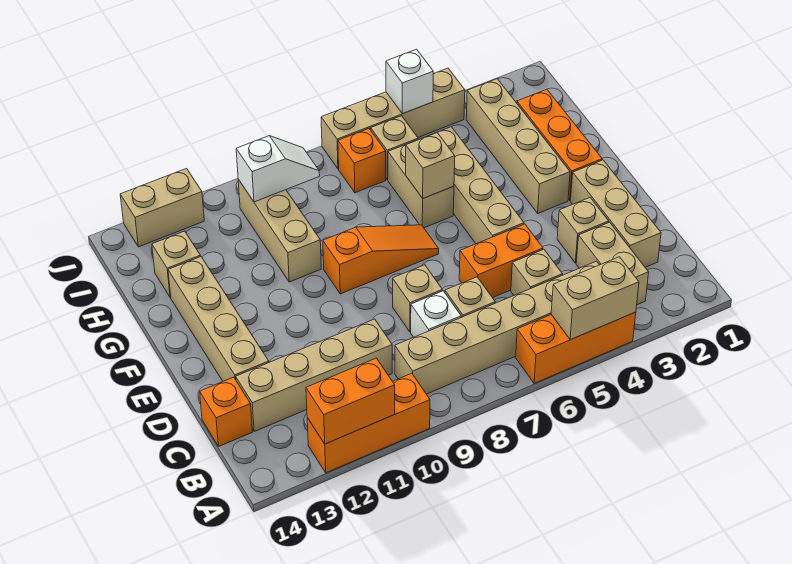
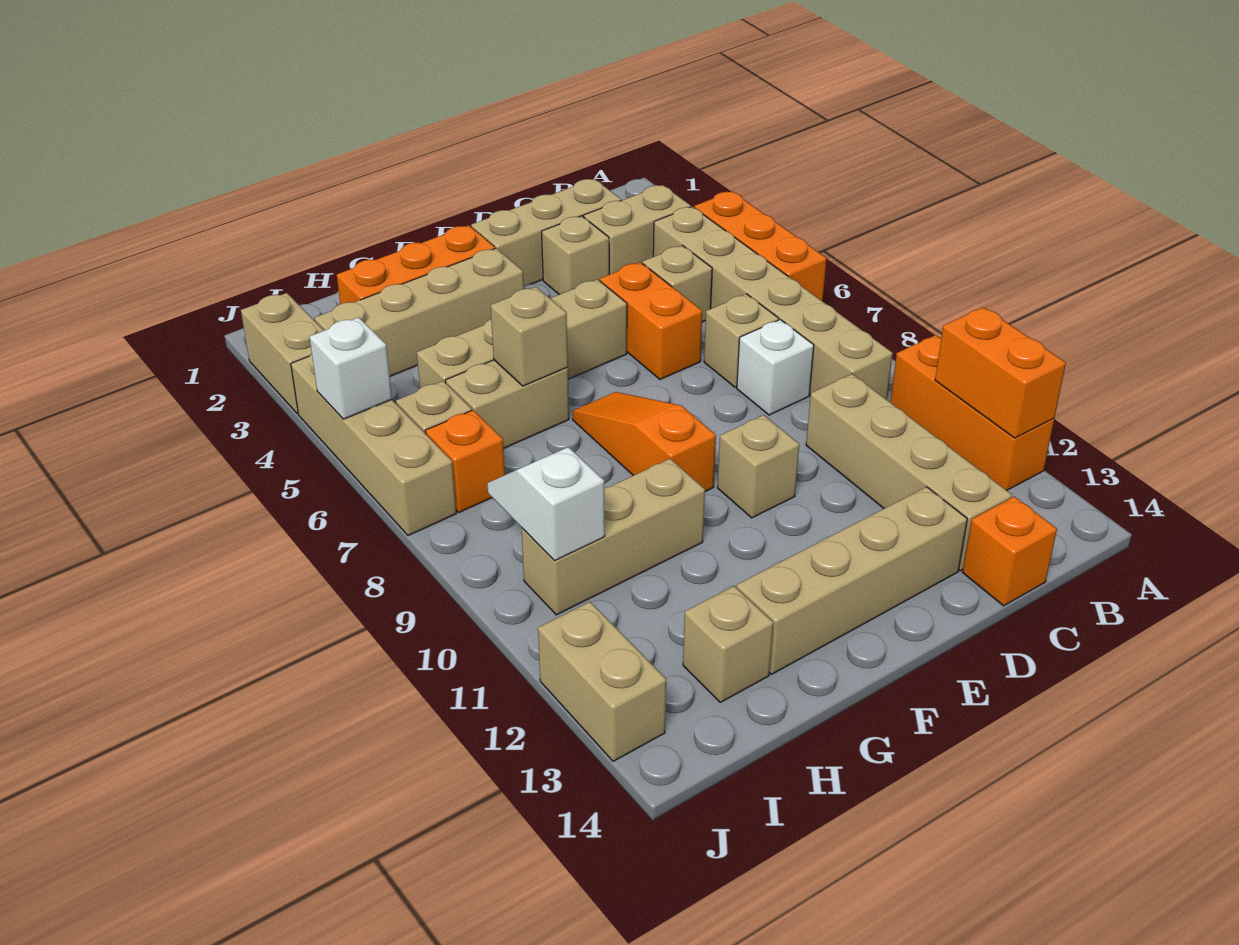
tan brick A4:A5 level 2 -> tan brick J2:J3 level 1
tan brick D8 level 1 -> tan brick E10 level 1

